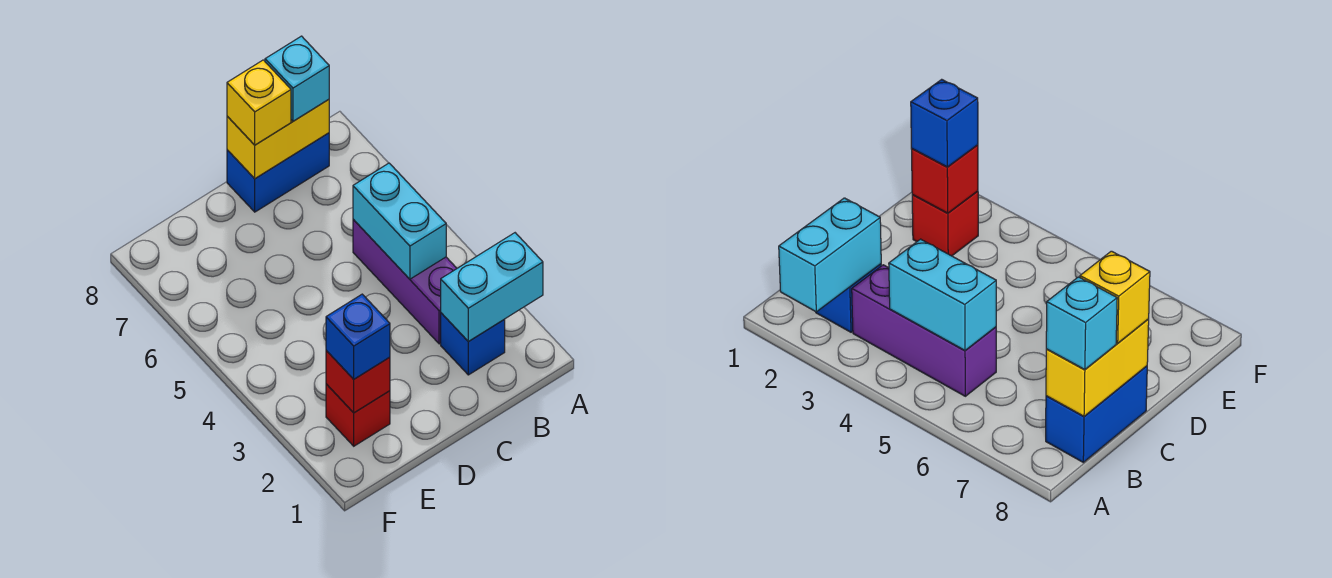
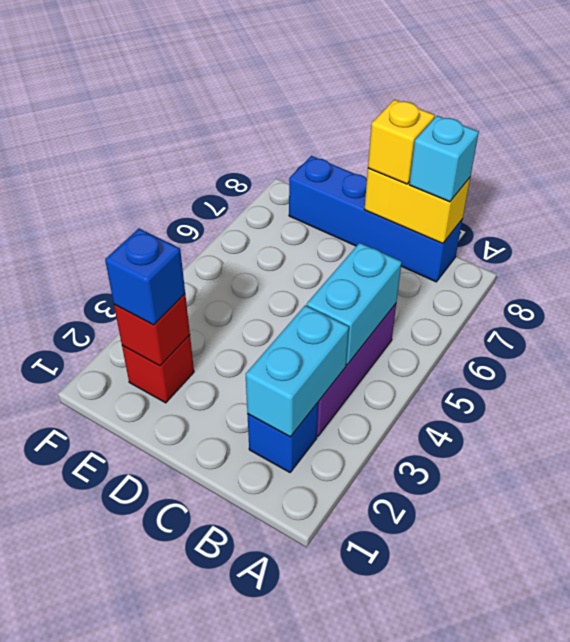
cyan brick A2:B2 level 2 -> cyan brick B2:B3 level 2
blue brick B8:C8 level 1 -> blue brick B8:E8 level 1

